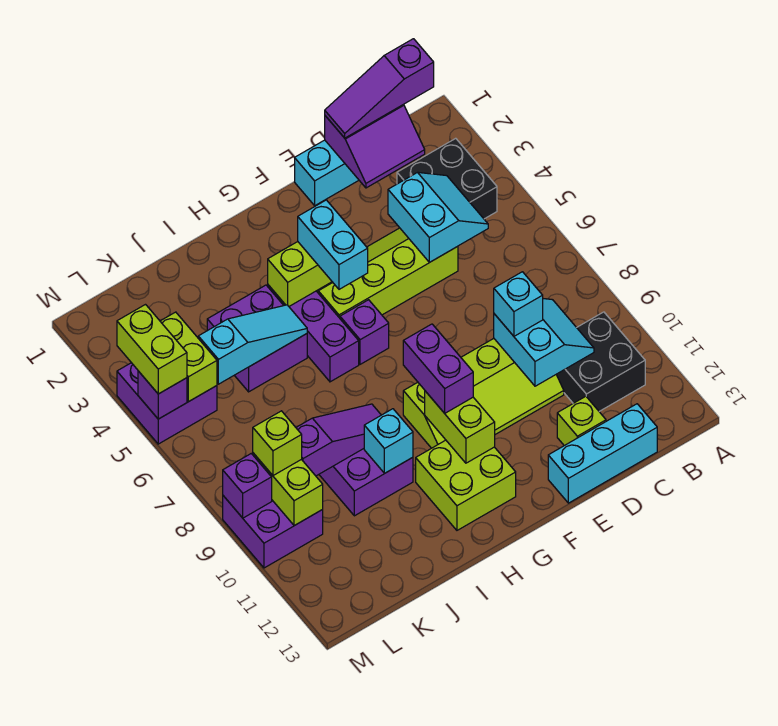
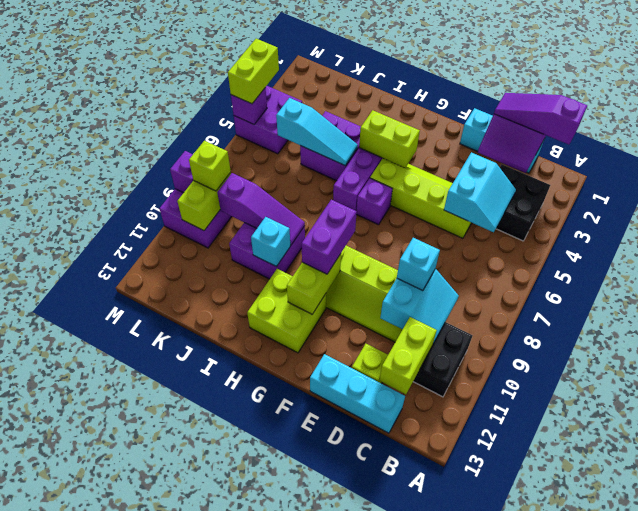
cyan brick G4:G5 level 3 -> none
lime brick L4:L5 level 2 -> lime brick C11:C12 level 2

